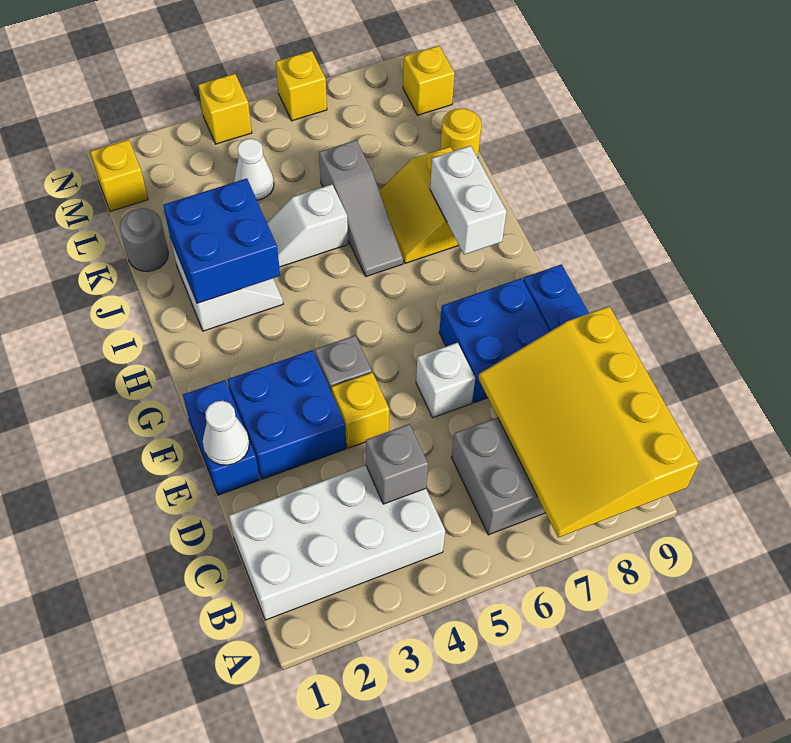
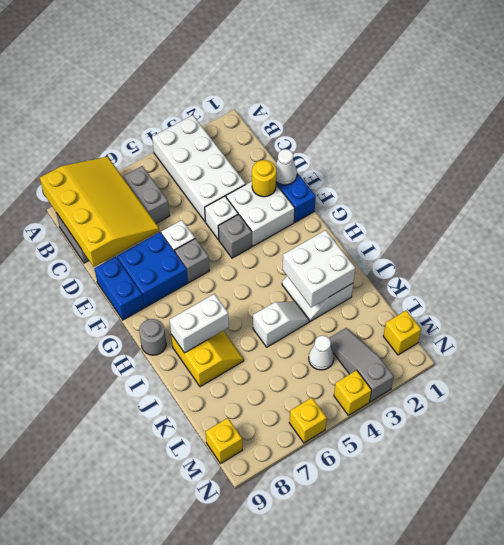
white brick B1:C4 level 1 -> white brick A3:D4 level 1
grey brick C4 level 2 -> grey brick F6 level 1
blue brick E2:F3 level 1 -> white brick E2:F3 level 1
yellow brick E4 level 1 -> white brick E4 level 1
white brick H8:I8 level 2 -> white brick I7:I8 level 2
blue brick I2:J3 level 2 -> white brick I2:J3 level 2
grey slope I6:K6 level 1 top K -> grey slope L3:N3 level 1 top N
grey round brick K1 level 1 -> grey round brick H9 level 1
yellow round brick K9 level 1 -> yellow round brick E2 level 2

